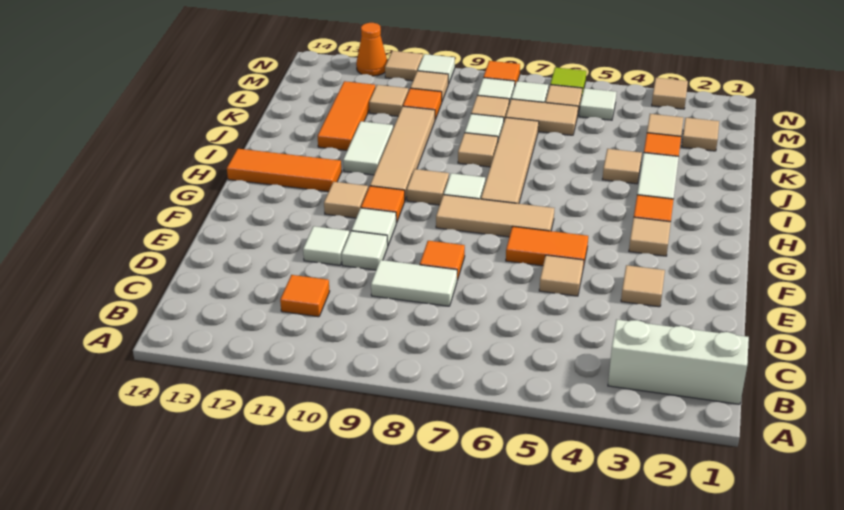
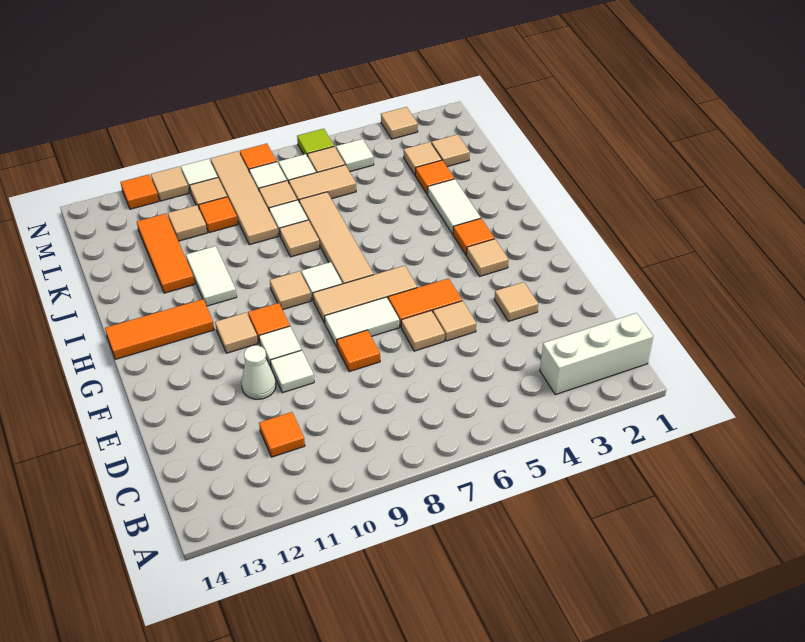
white tile D8:D9 level 1 -> white tile F7:F8 level 1
white tile E11 level 1 -> white cone E11 level 1
tan tile H10:K10 level 1 -> tan tile K9:N9 level 1
tan tile J4 level 1 -> tan tile E6 level 1
orange cone N12 level 1 -> orange tile N12 level 1

